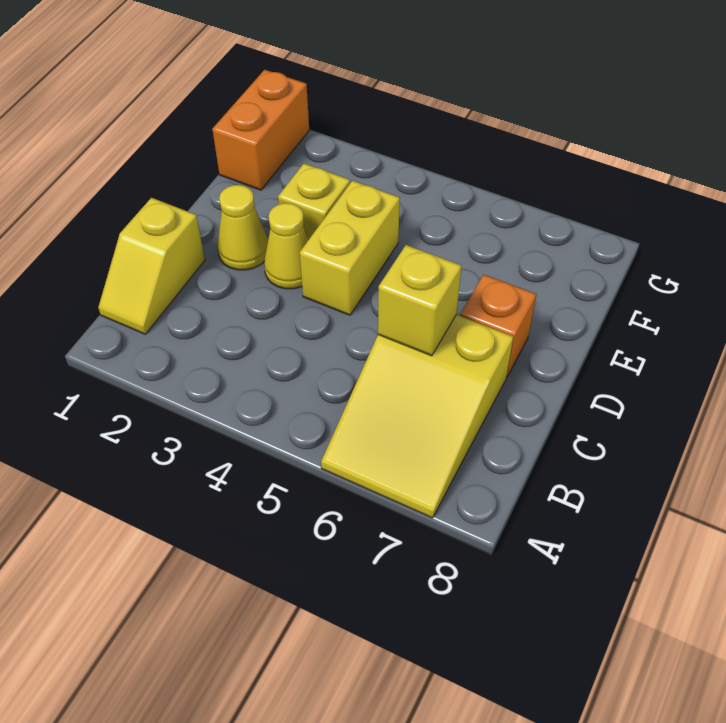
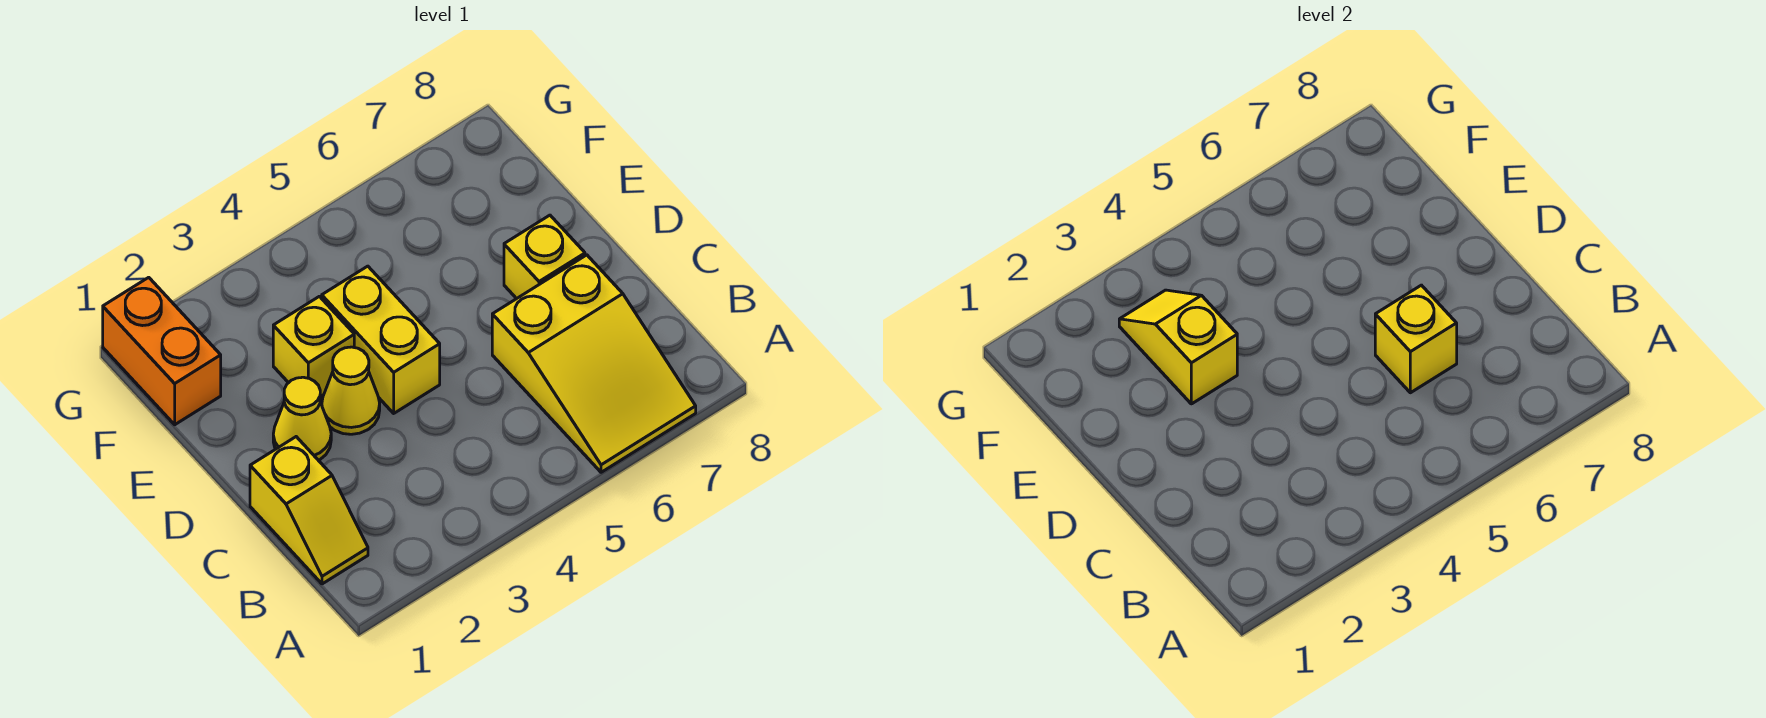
orange brick D7 level 1 -> yellow brick D7 level 1
none -> yellow slope E3:F3 level 2 top E

